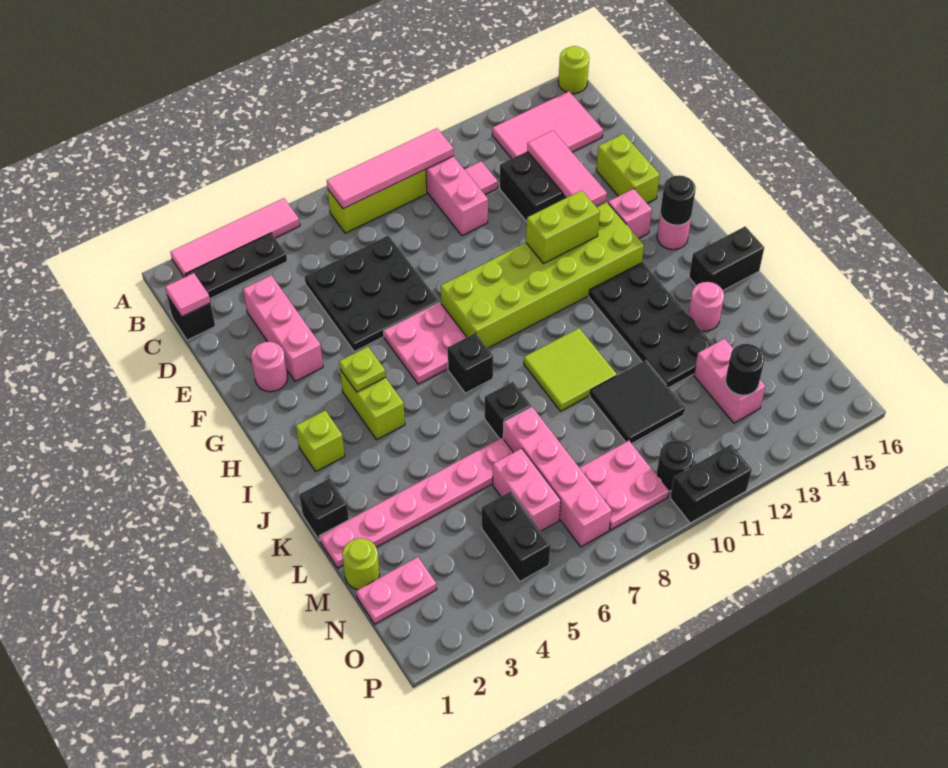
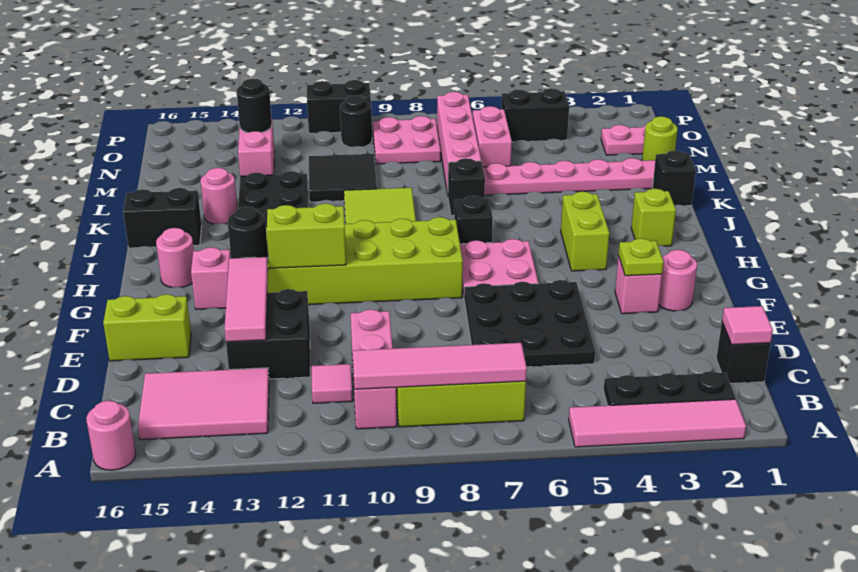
lime round brick A16 level 1 -> pink round brick A16 level 1
pink brick D3:F3 level 1 -> pink brick F3 level 1
lime brick E15:F15 level 1 -> lime brick E15:E16 level 1
lime plate H4 level 2 -> lime plate F3 level 2
black round brick H15 level 2 -> black round brick G13 level 2
black brick N5:O5 level 1 -> black brick O4:O5 level 1

